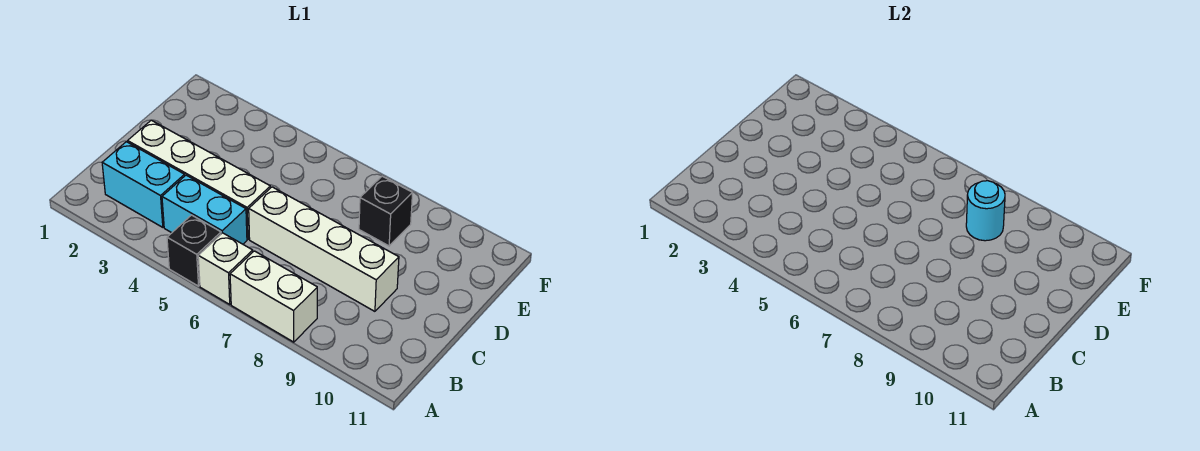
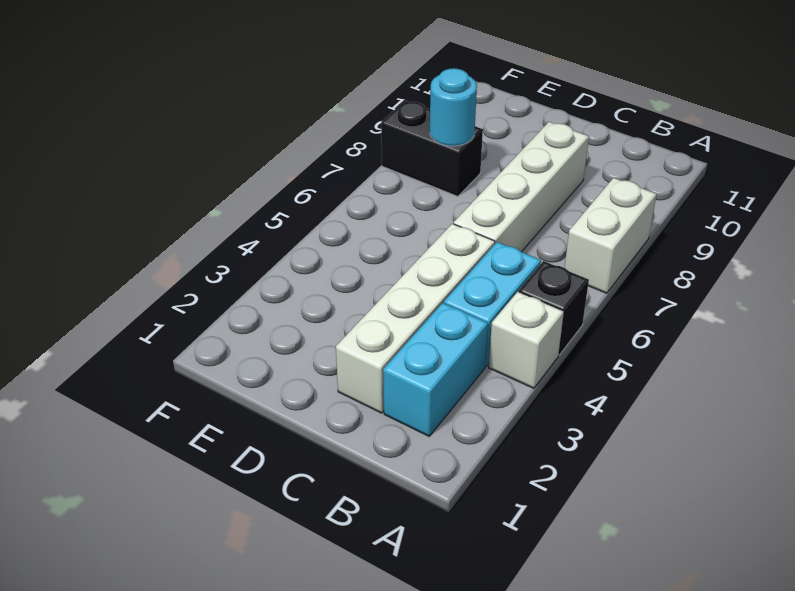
white brick A6 level 1 -> white brick A4 level 1
black brick E8 level 1 -> black brick E8:F8 level 1

